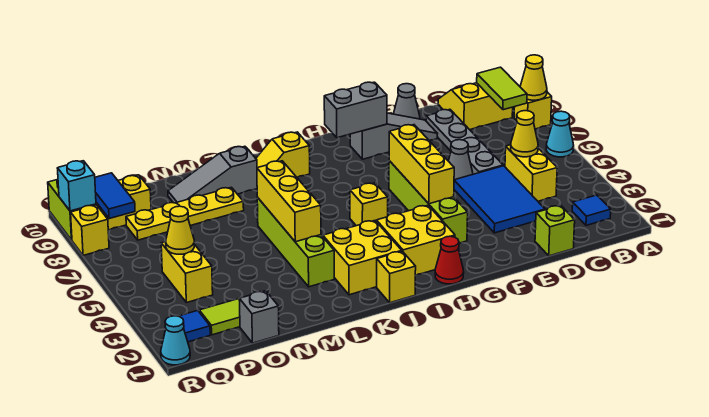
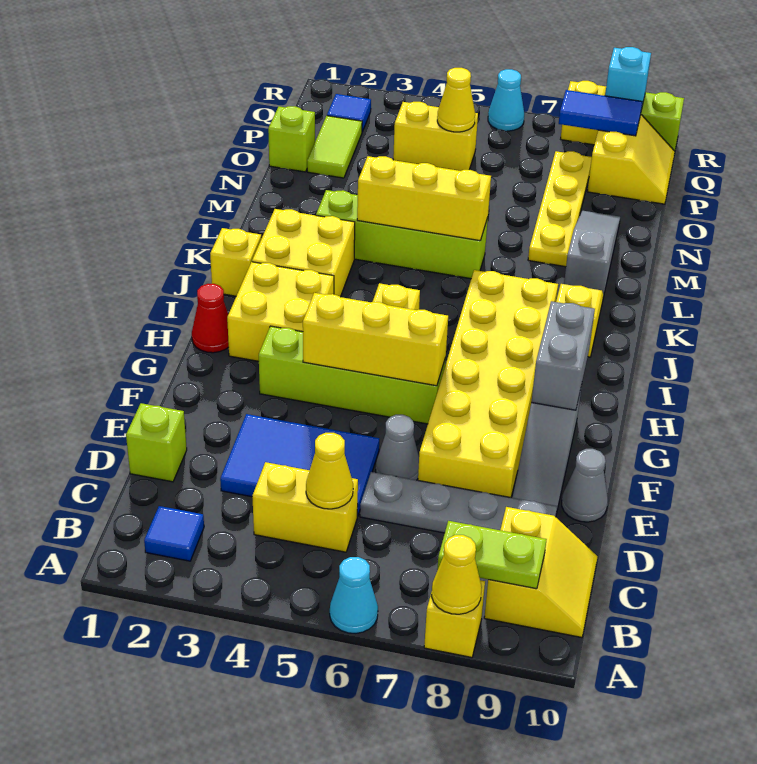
lime tile B8:B9 level 2 -> lime plate B8:B9 level 2
none -> yellow brick E7:J8 level 1
grey brick O1 level 1 -> lime brick O1 level 1
cyan cone R1 level 1 -> cyan cone R6 level 1

